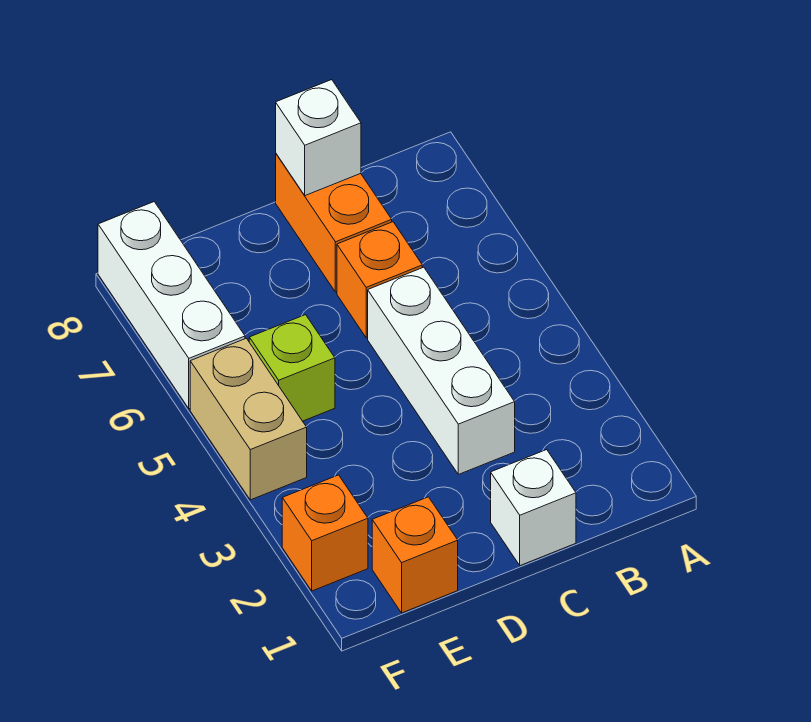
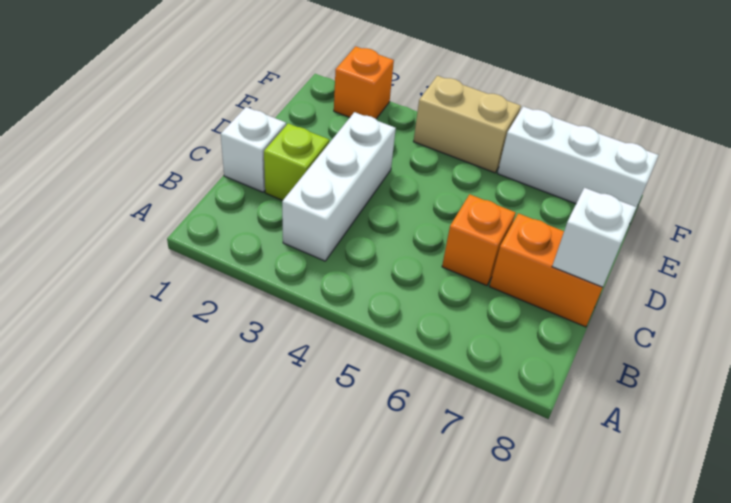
white brick C3:C5 level 1 -> white brick B3:D3 level 1
orange brick E1 level 1 -> none
lime brick E5 level 1 -> lime brick C2 level 1

